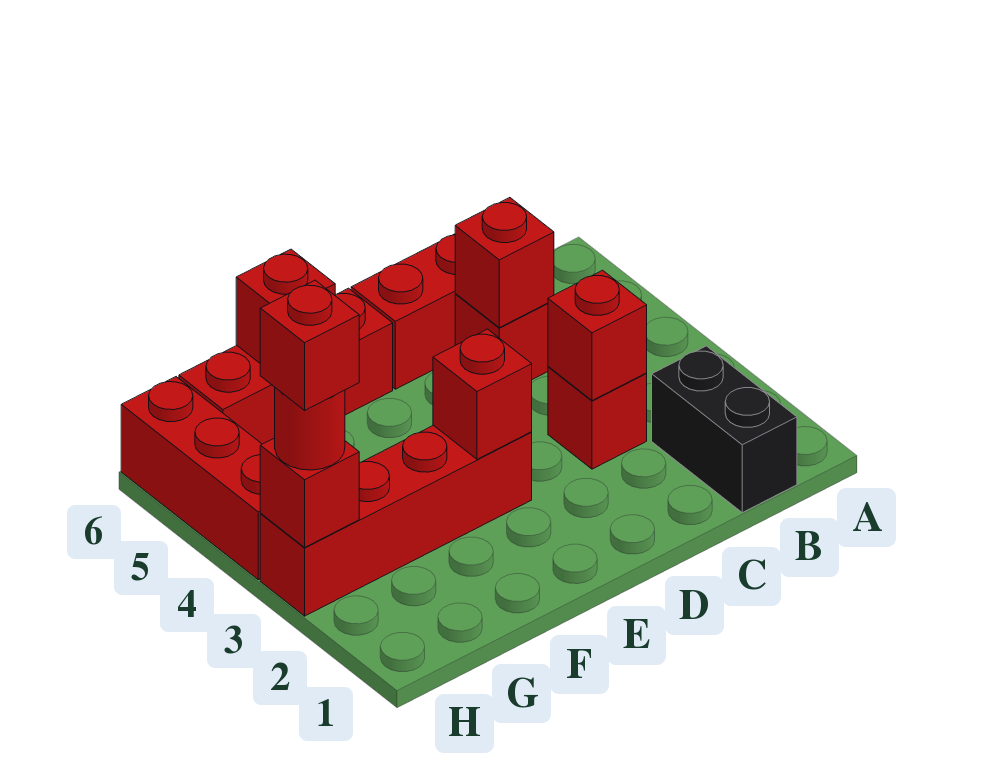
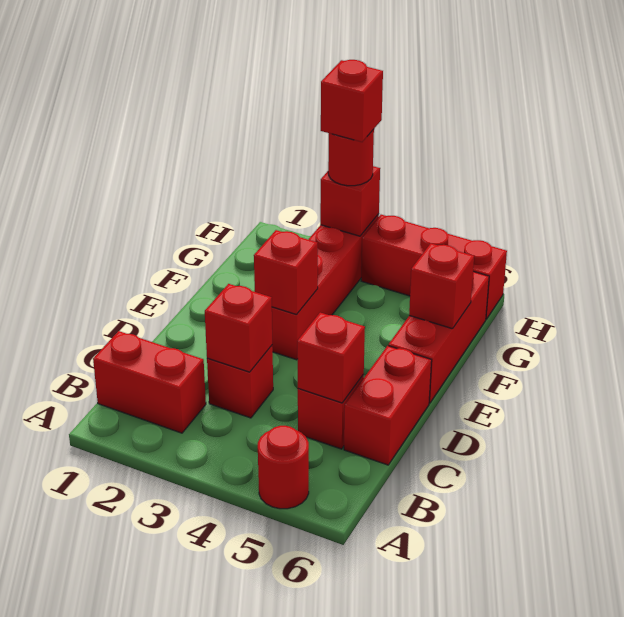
none -> red round brick A5 level 1
black brick B1:B2 level 1 -> red brick B1:B2 level 1

